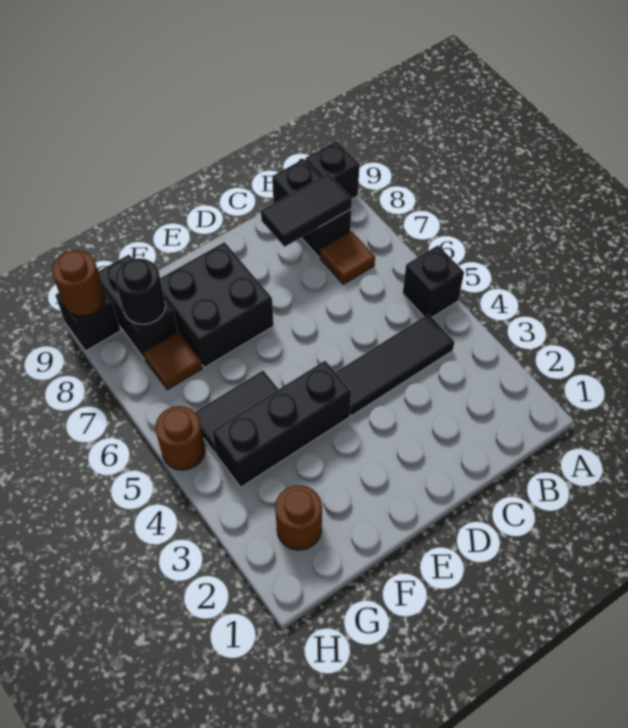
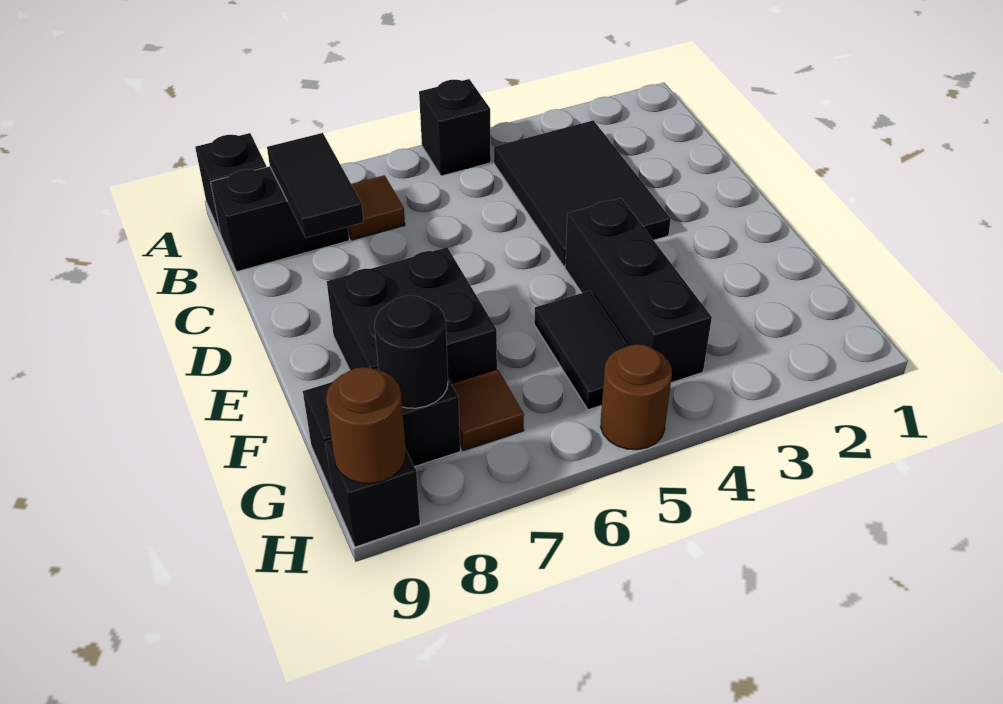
black tile B4:D4 level 1 -> black tile B3:D4 level 1
brown round brick G2 level 1 -> none

